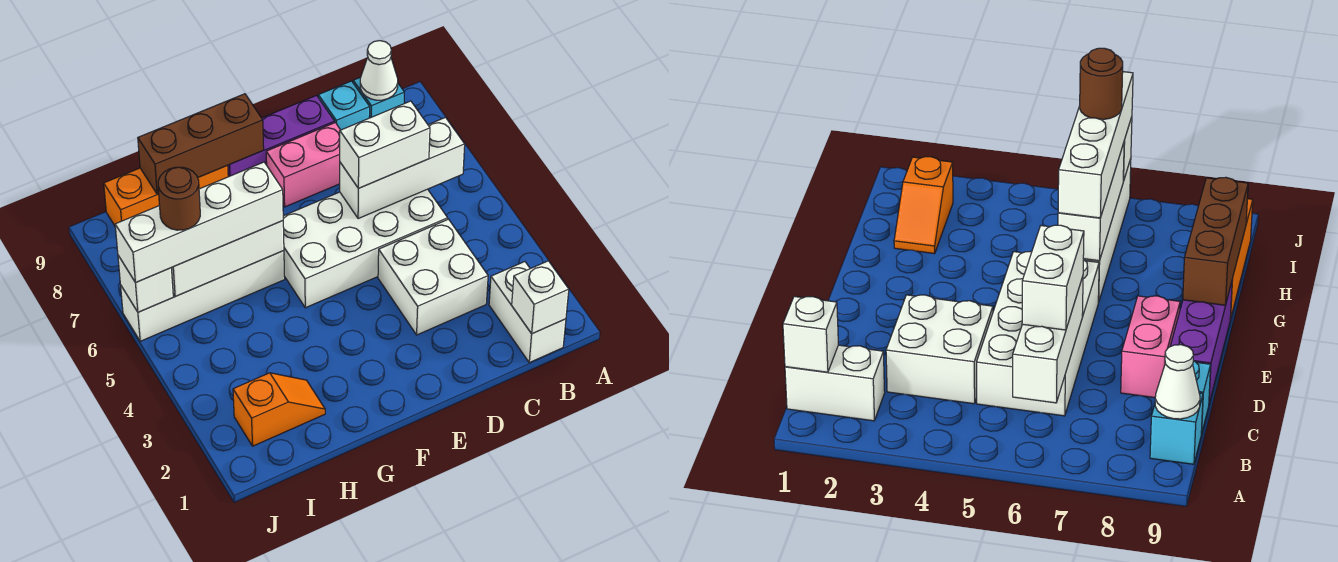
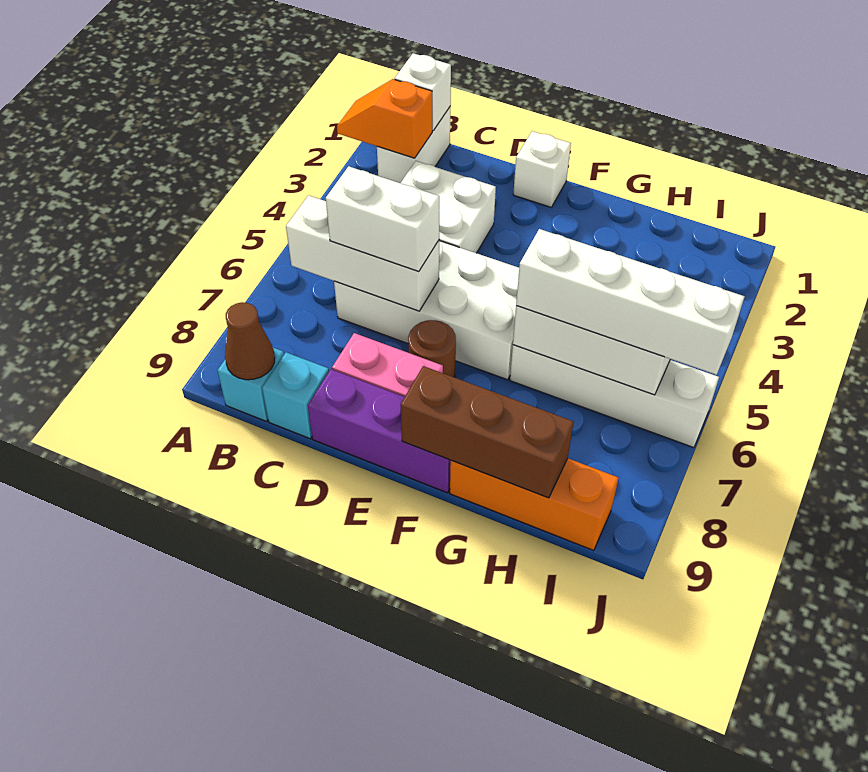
white cone B9 level 2 -> brown cone B9 level 2
orange slope H2:I2 level 1 top I -> orange slope A2:B2 level 2 top B
brown round brick I6 level 4 -> brown round brick E7 level 1
white brick J6 level 2 -> white brick E1 level 1

